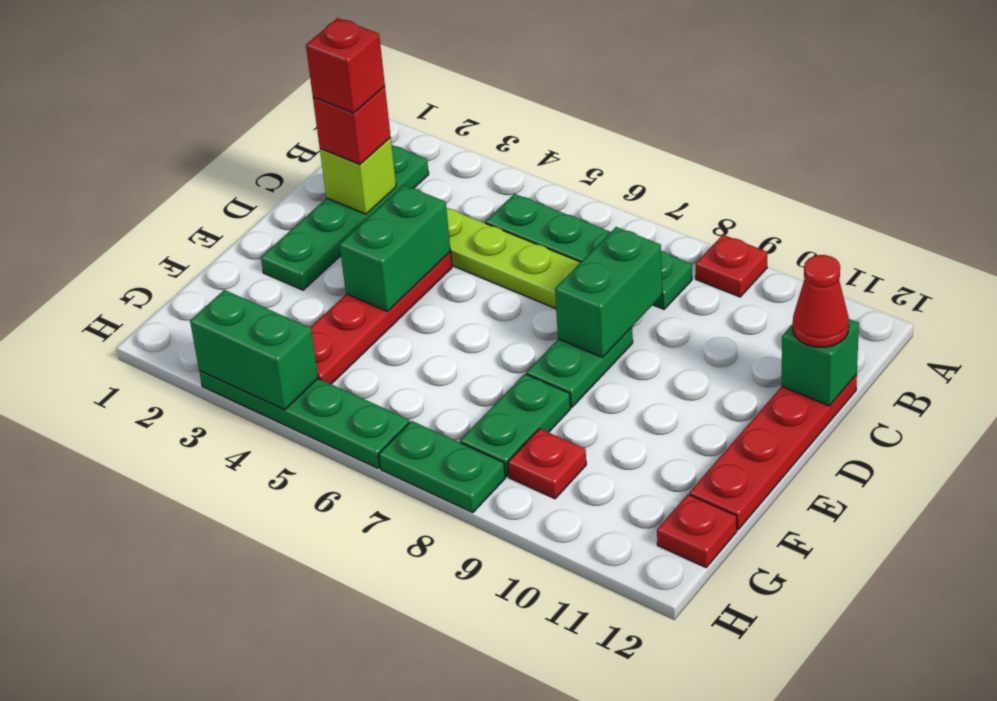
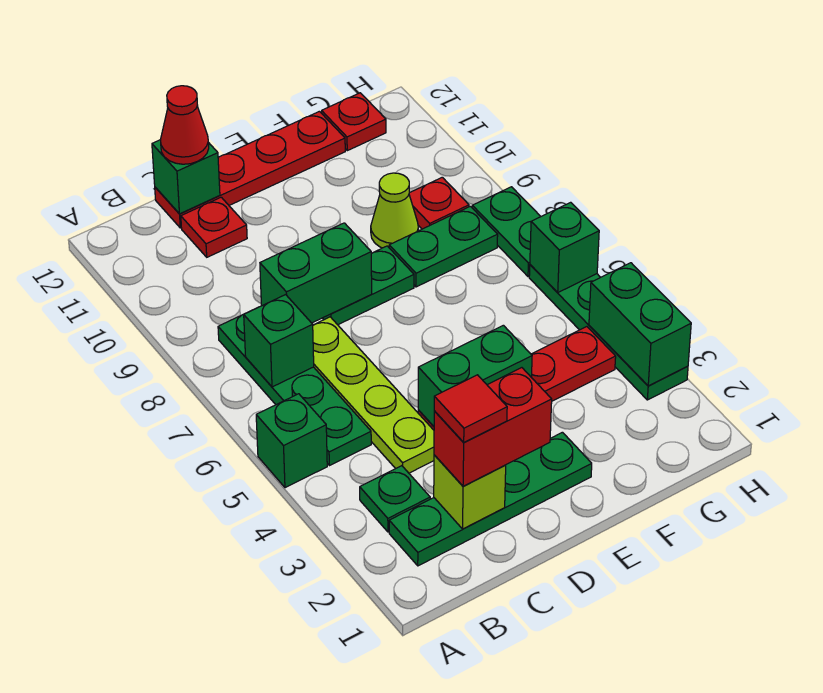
none -> green brick A5 level 1
red plate A9 level 1 -> red plate C11 level 1
none -> green plate B3 level 1
none -> green brick B7 level 2
red brick C2 level 3 -> red brick C2:D2 level 3
red brick C2 level 4 -> red tile C2 level 4
none -> lime cone F9 level 1
none -> green brick H6 level 2

